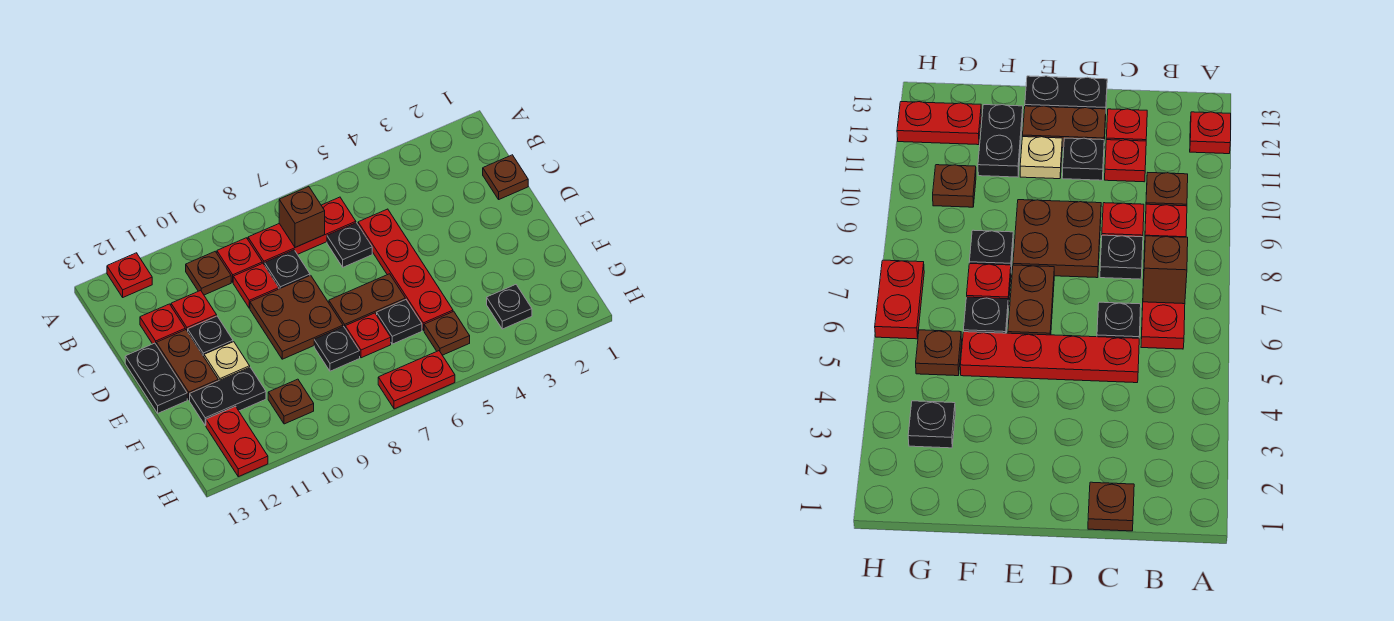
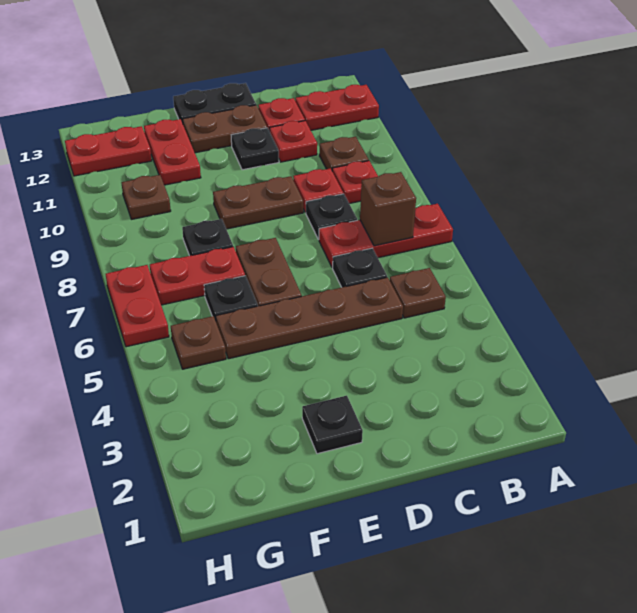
red plate A12 level 1 -> red plate A12:B12 level 1
red plate B6:B8 level 1 -> red plate A7:C7 level 1
brown plate C1 level 1 -> brown plate B5 level 1
red plate C5:F5 level 1 -> brown plate C5:F5 level 1
brown plate D8:E9 level 1 -> brown plate D9:E9 level 1
tan plate E11 level 1 -> none
red plate F7 level 1 -> red plate F7:G7 level 1
black plate F11:F12 level 1 -> red plate F11:F12 level 1
black plate G3 level 1 -> black plate E2 level 1

